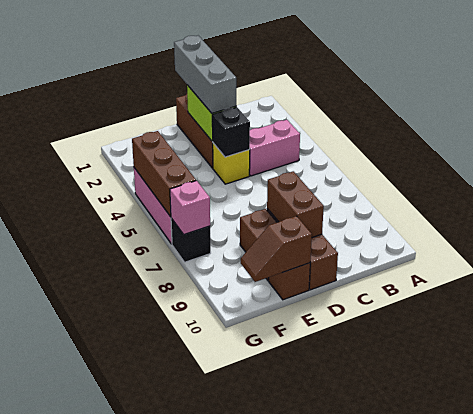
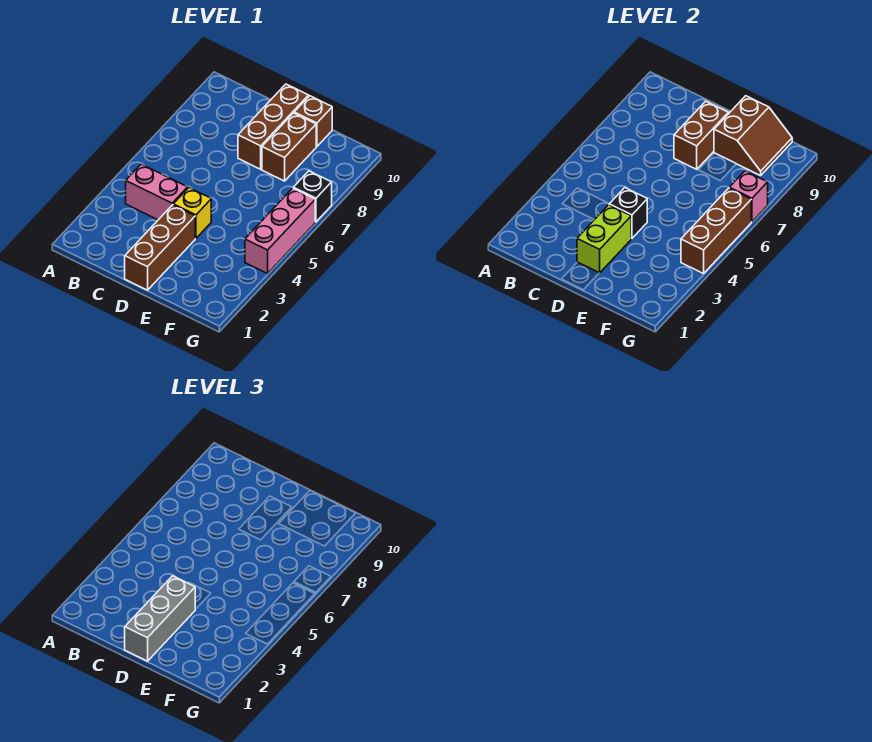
brown slope E10:F10 level 2 top E -> brown slope E9:F10 level 2 top E

